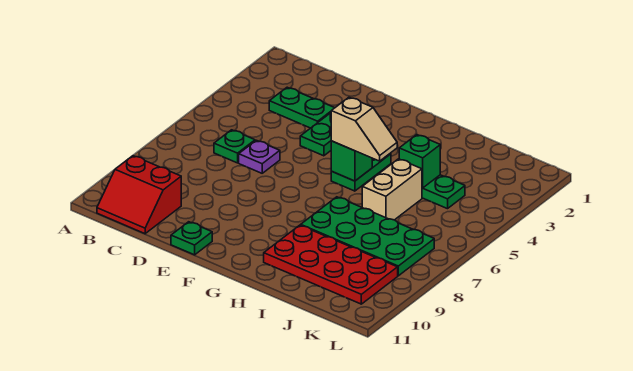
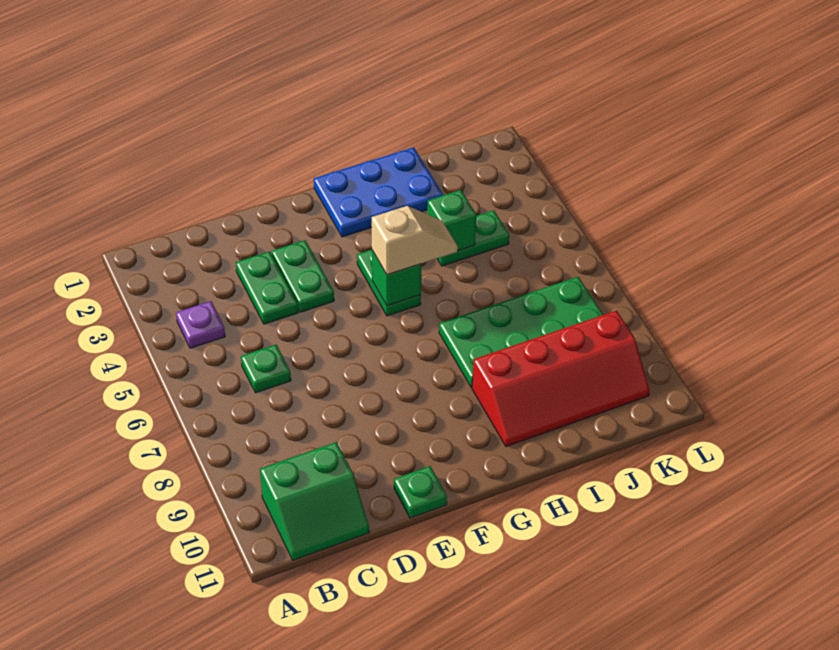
red slope B10:C11 level 1 top 10 -> green slope B10:C11 level 1 top 10
green plate C3:D3 level 1 -> green plate D3:D4 level 1
purple plate D6 level 1 -> purple plate B4 level 1
none -> blue plate G1:I2 level 1
red plate H9:K10 level 1 -> red slope H9:K10 level 1 top 9
tan brick I5:I6 level 1 -> none

